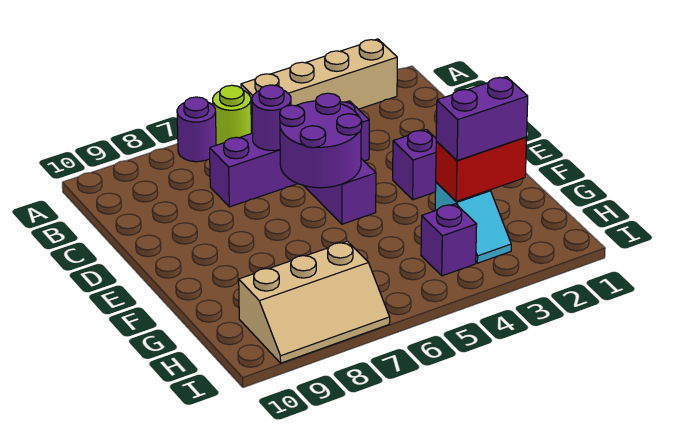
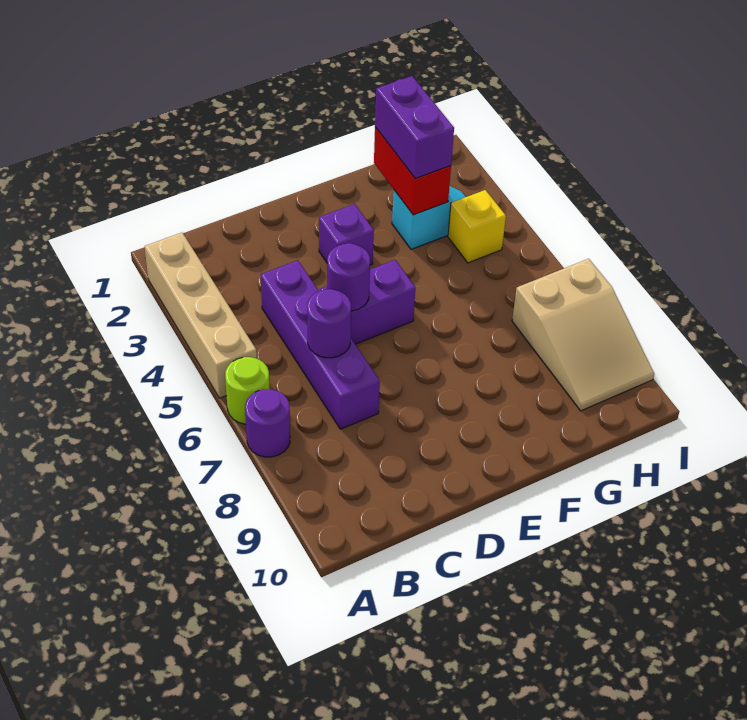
purple round brick D5:E6 level 2 -> purple round brick D5 level 2
purple brick H4 level 1 -> yellow brick H4 level 1
tan slope H7:I9 level 1 top H -> tan slope H7:I9 level 1 top 7

